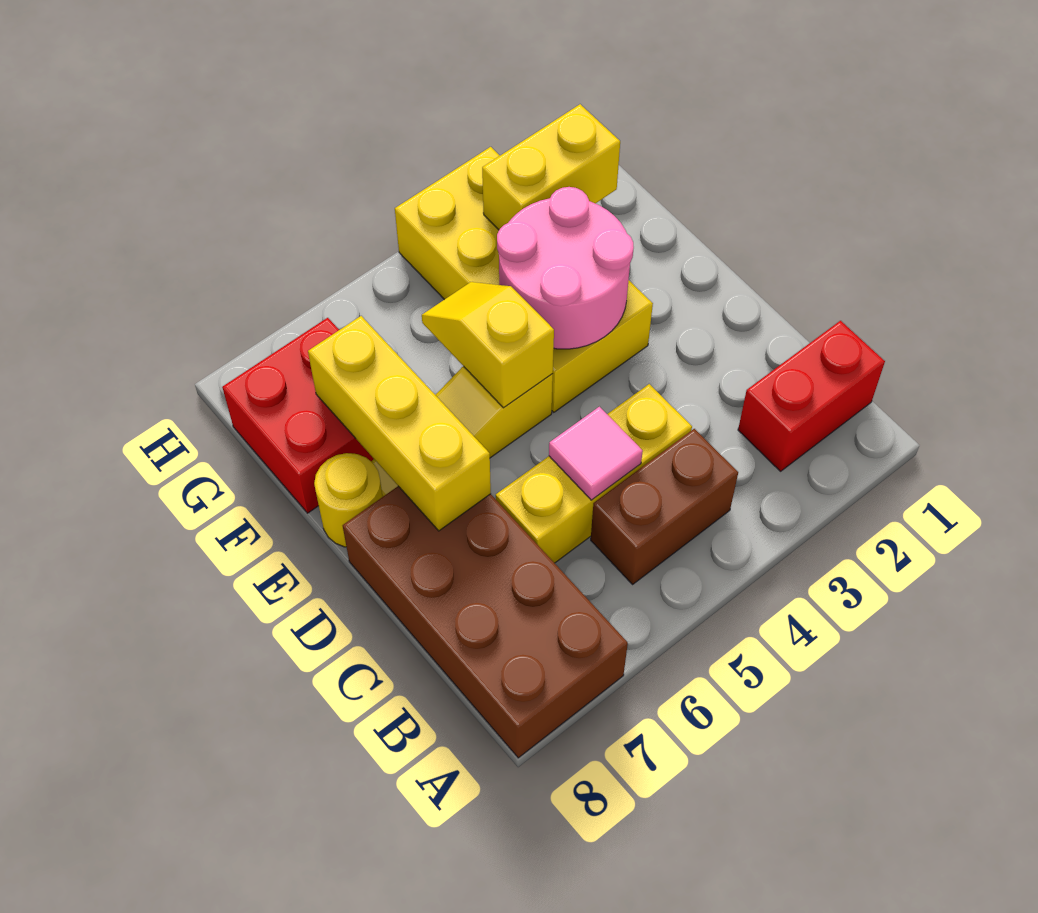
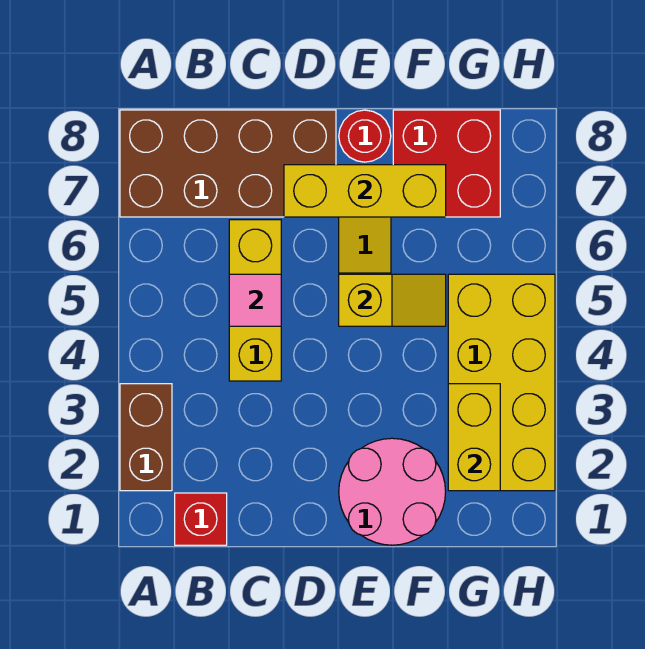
red brick B1:B2 level 1 -> red brick B1 level 1
brown brick B4:B5 level 1 -> brown brick A2:A3 level 1
yellow brick E3:H4 level 1 -> yellow brick G2:H5 level 1
pink round brick E3:F4 level 2 -> pink round brick E1:F2 level 1
yellow round brick E8 level 1 -> red round brick E8 level 1

